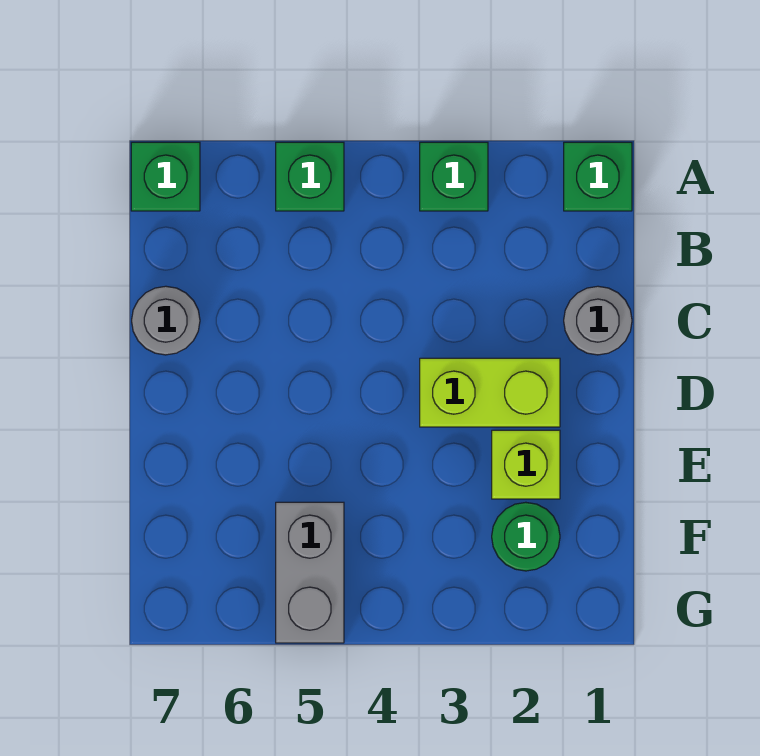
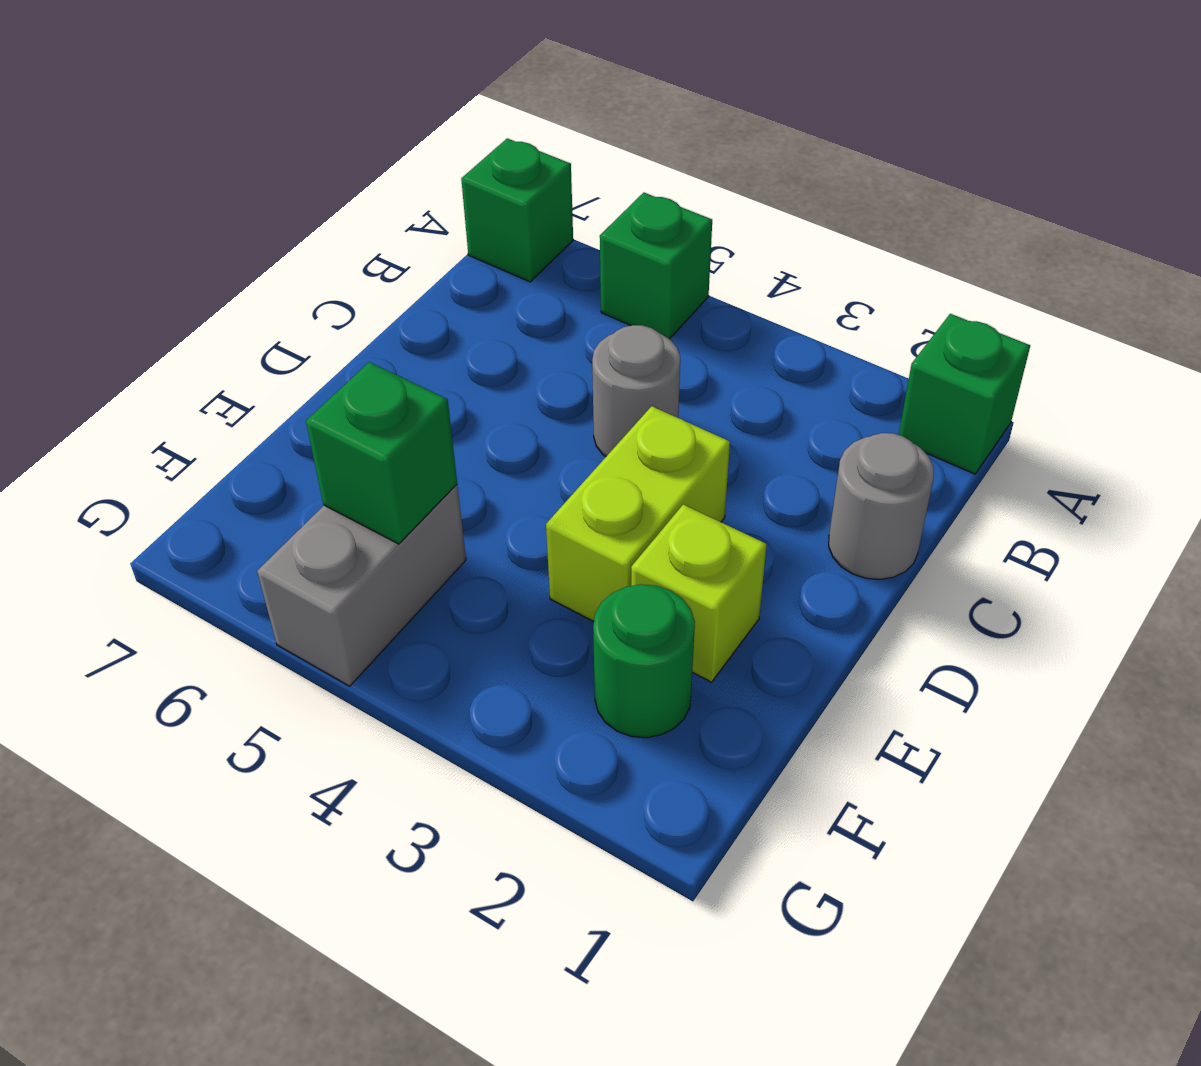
green brick A3 level 1 -> green brick F5 level 2
grey round brick C7 level 1 -> grey round brick C4 level 1
lime brick D2:D3 level 1 -> lime brick D3:E3 level 1

